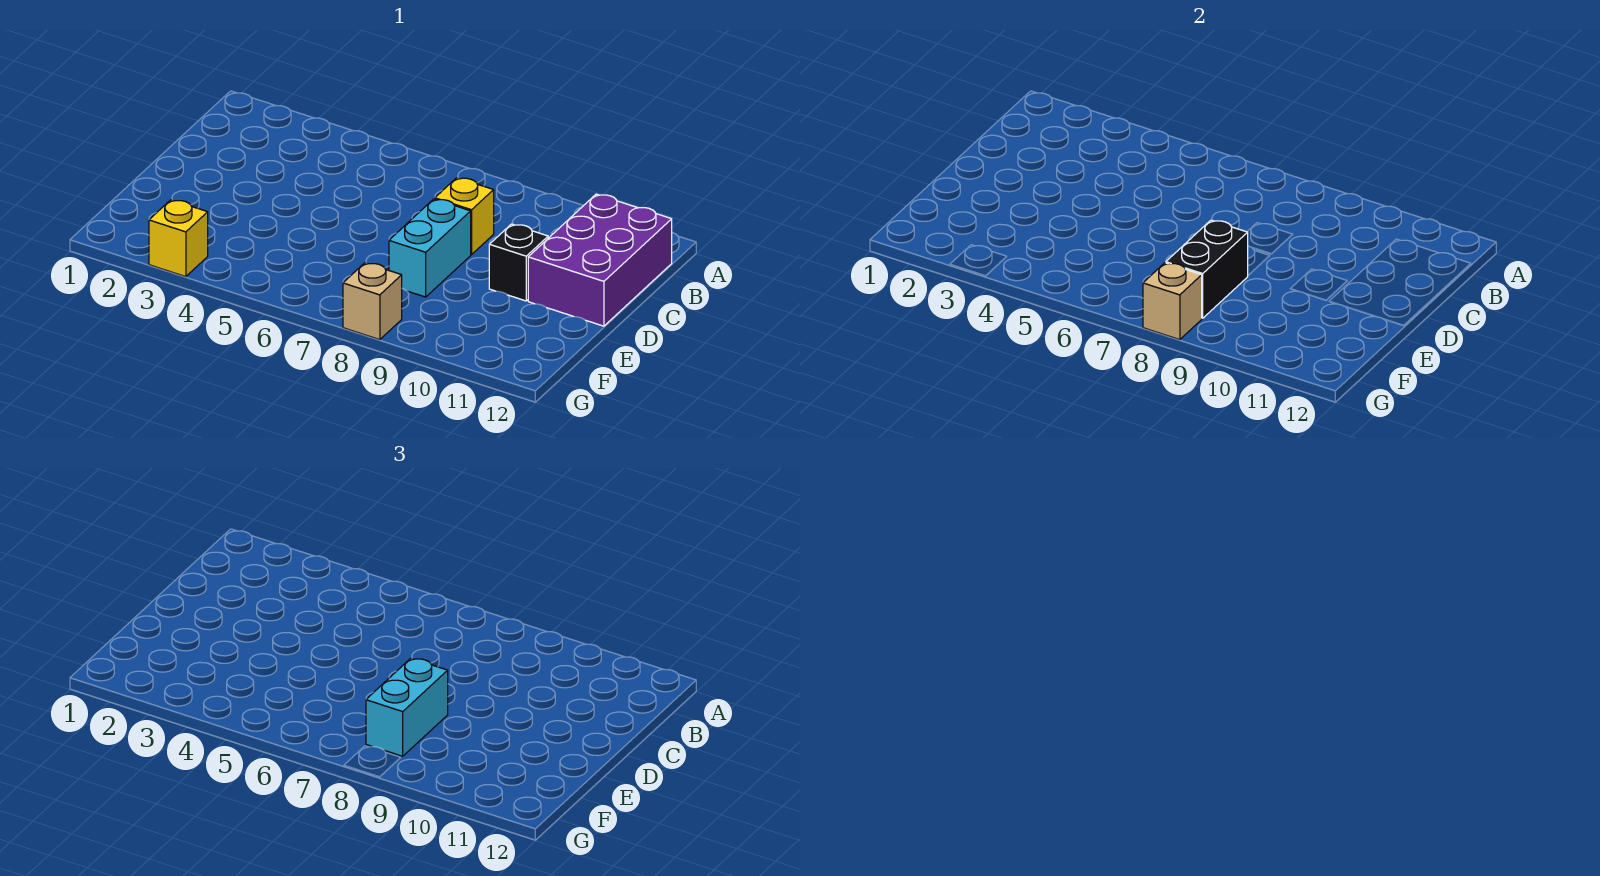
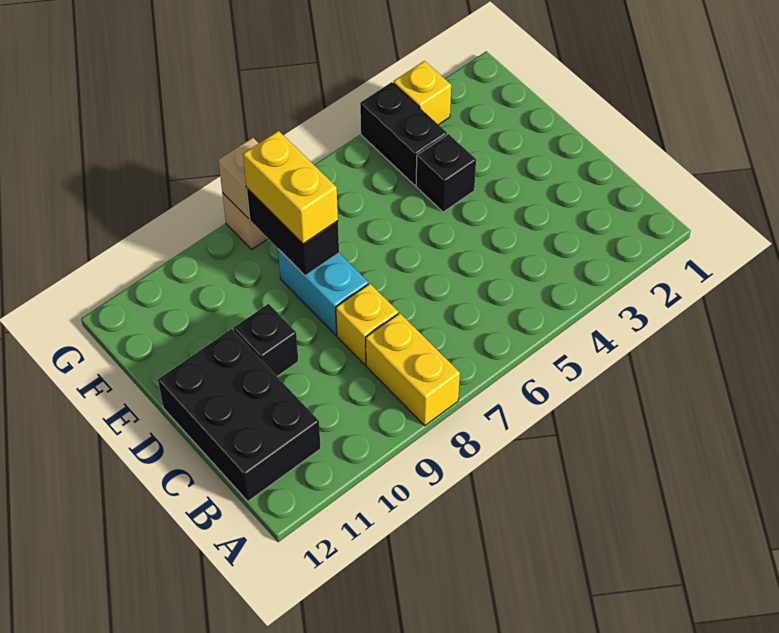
none -> yellow brick A8:B8 level 1
purple brick B11:D12 level 1 -> black brick B11:D12 level 1
none -> black brick E4 level 1
cyan brick E8:F8 level 3 -> yellow brick E8:F8 level 3
none -> black brick F4:G4 level 1

